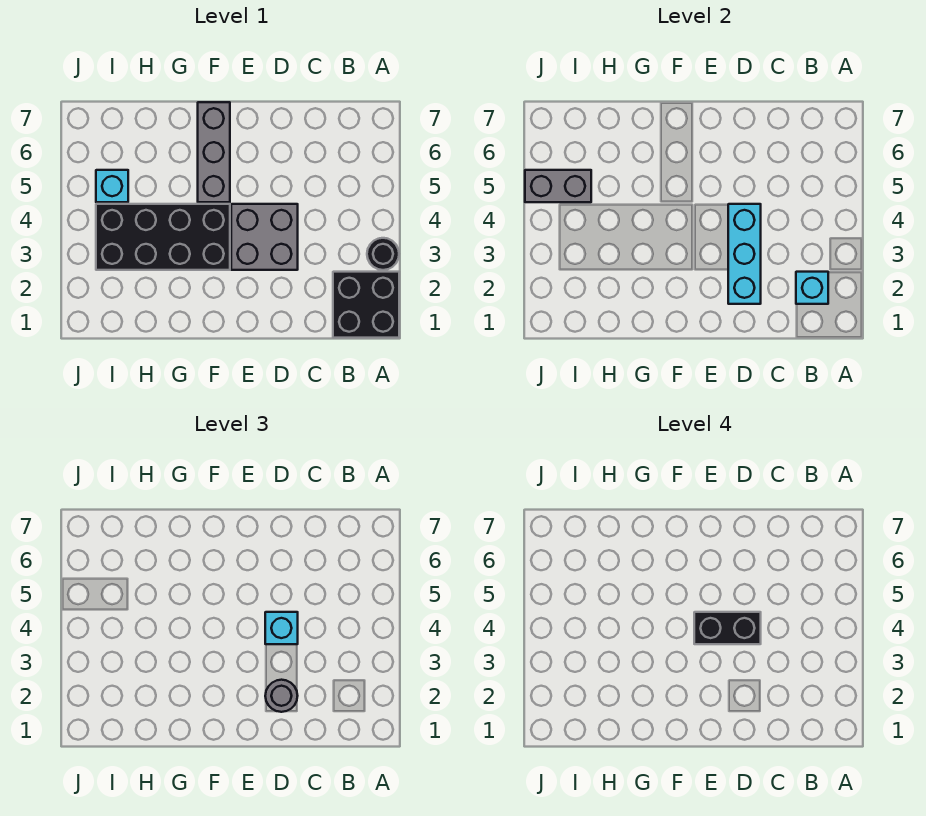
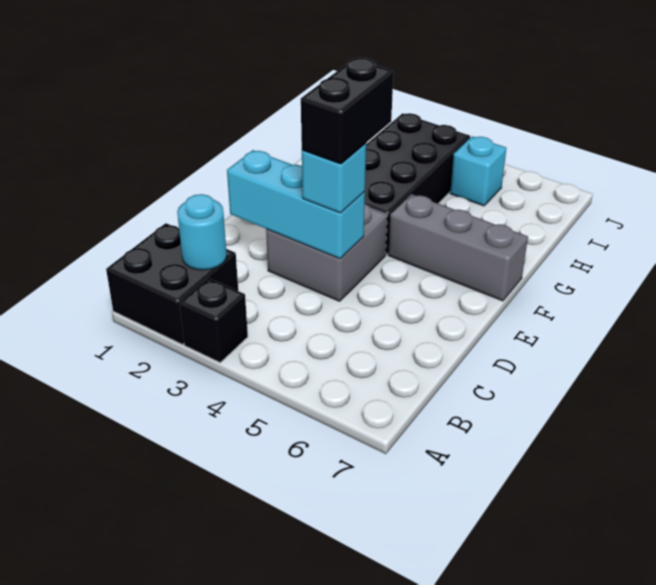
black round brick A3 level 1 -> black brick A3 level 1
cyan brick B2 level 2 -> cyan round brick B2 level 2
grey round brick D2 level 3 -> none
grey brick I5:J5 level 2 -> none

